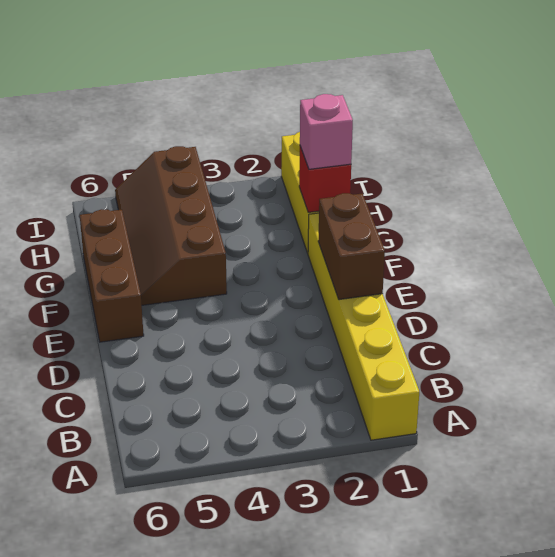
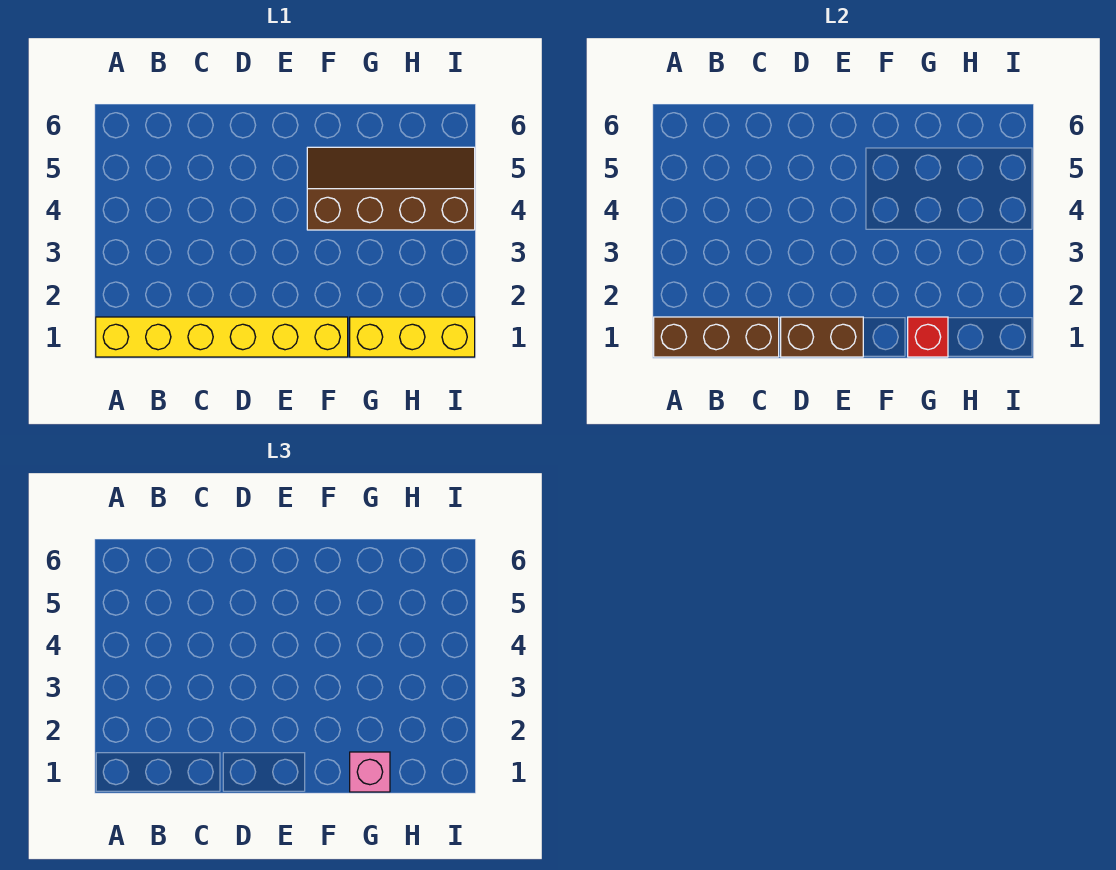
brown brick E6:G6 level 1 -> brown brick A1:C1 level 2

